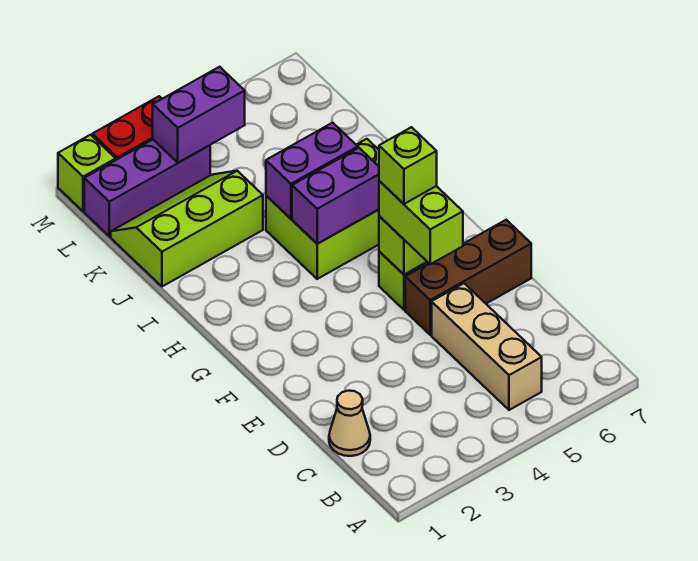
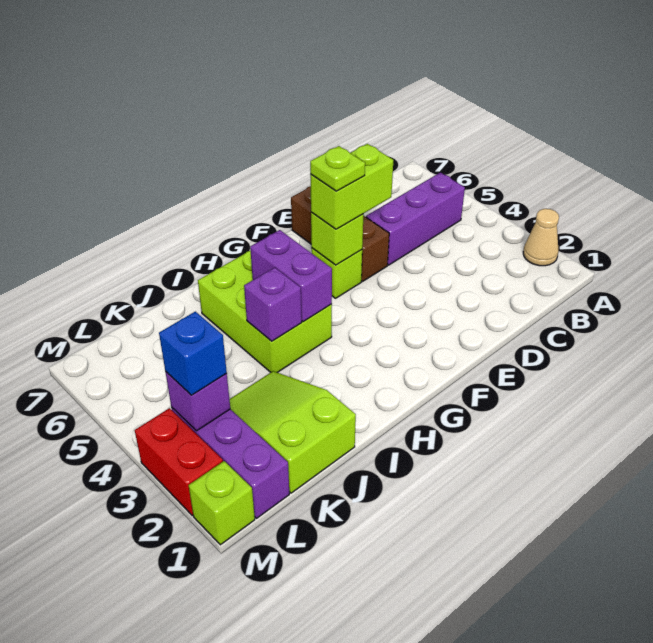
tan brick B5:D5 level 1 -> purple brick B5:D5 level 1
tan cone C1 level 1 -> tan cone A2 level 1
lime brick F5 level 4 -> lime plate F5 level 4
purple brick I4:I5 level 2 -> purple brick I4 level 2
lime slope J1:K3 level 1 top J -> lime slope J1:K3 level 1 top 1
purple brick L3:L4 level 2 -> purple brick L3 level 2
none -> blue brick L3 level 3

